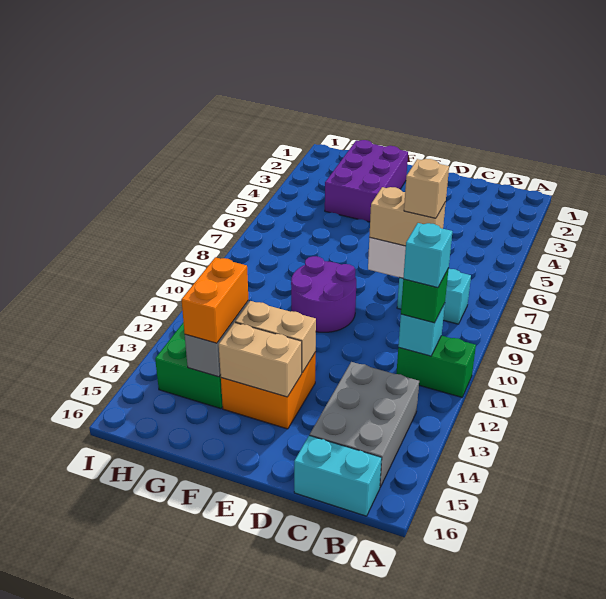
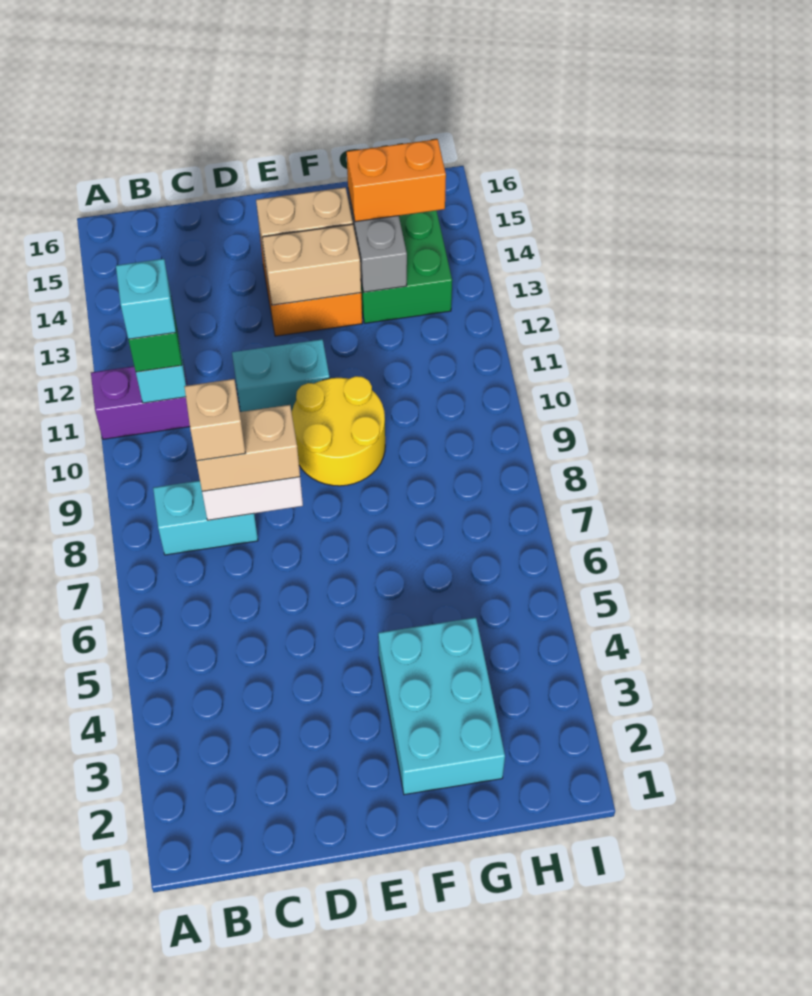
green brick A11:B11 level 1 -> purple brick A11:B11 level 1
grey brick B13:C15 level 1 -> none
cyan brick B16:C16 level 1 -> cyan brick D11:E11 level 1
purple round brick E9:F10 level 1 -> yellow round brick E9:F10 level 1
purple brick F2:G4 level 1 -> cyan brick F2:G4 level 1
orange brick G13:G14 level 3 -> orange brick G14:H14 level 3

